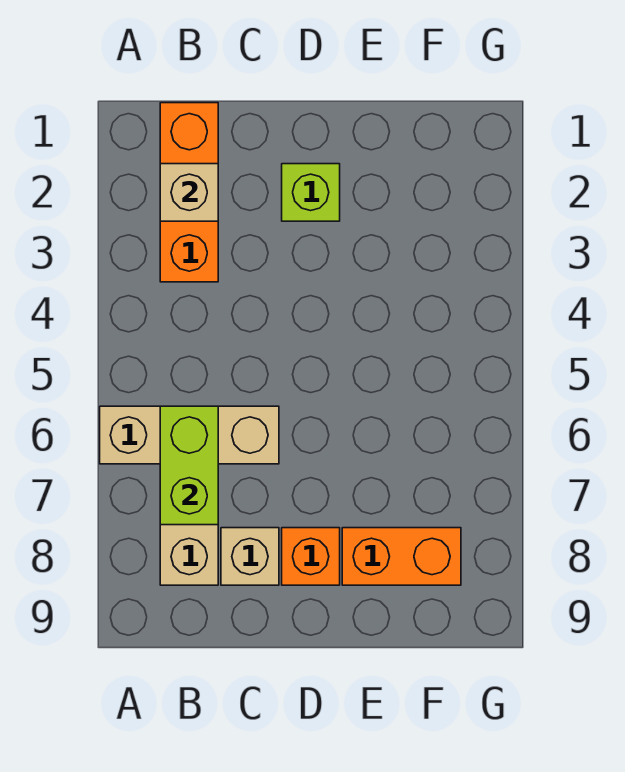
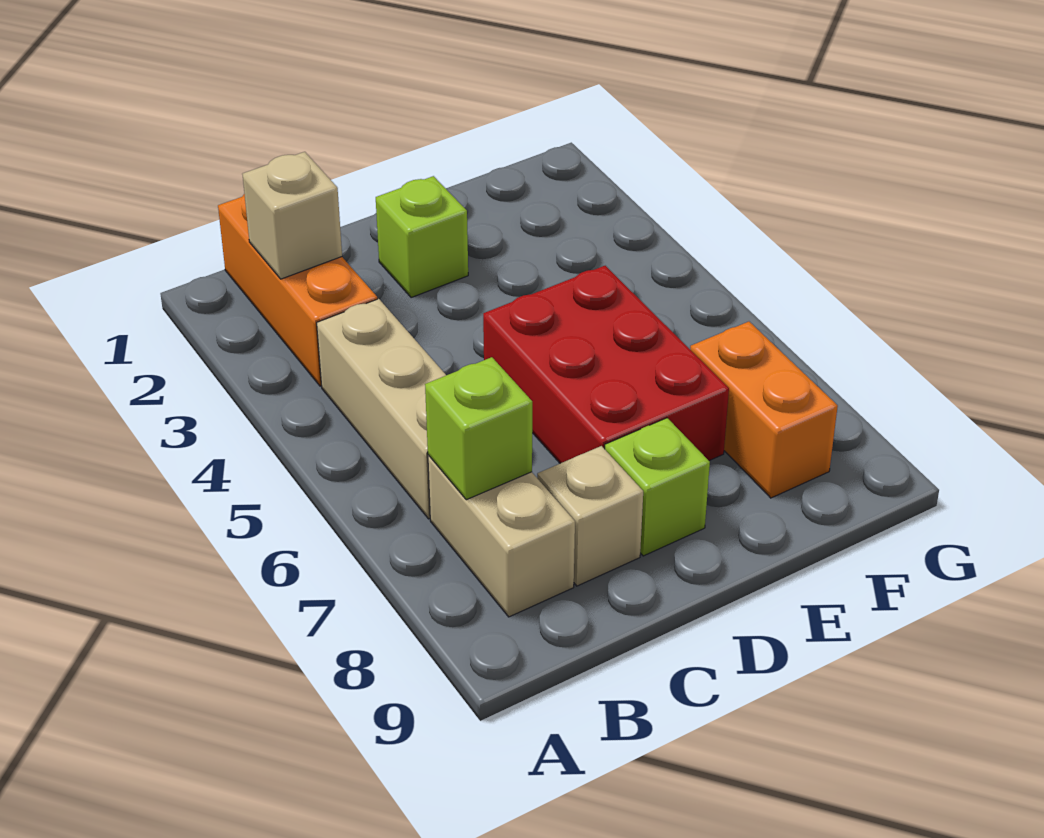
tan brick A6:C6 level 1 -> tan brick B4:B6 level 1
lime brick B6:B7 level 2 -> lime brick B7 level 2
none -> red brick D5:E7 level 1
orange brick D8 level 1 -> lime brick D8 level 1
orange brick E8:F8 level 1 -> orange brick F7:F8 level 1

